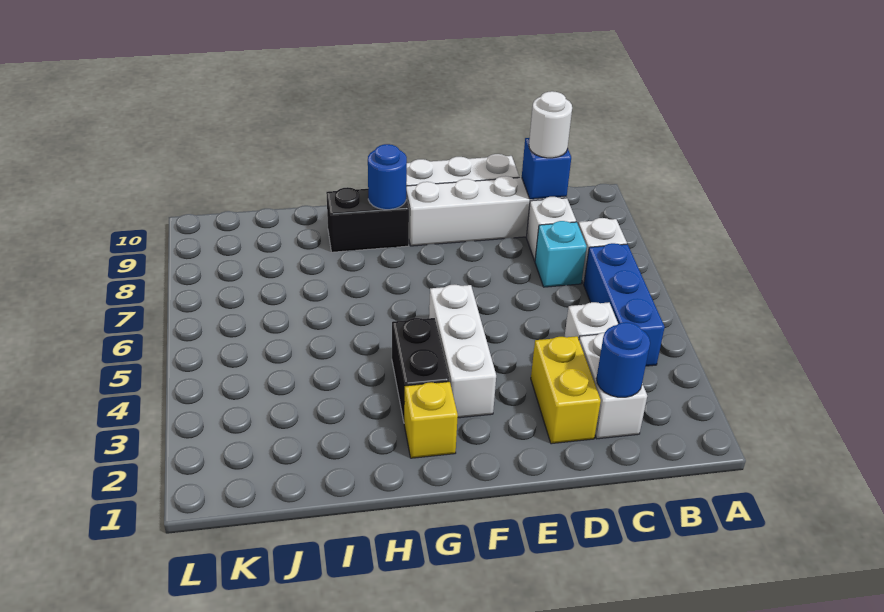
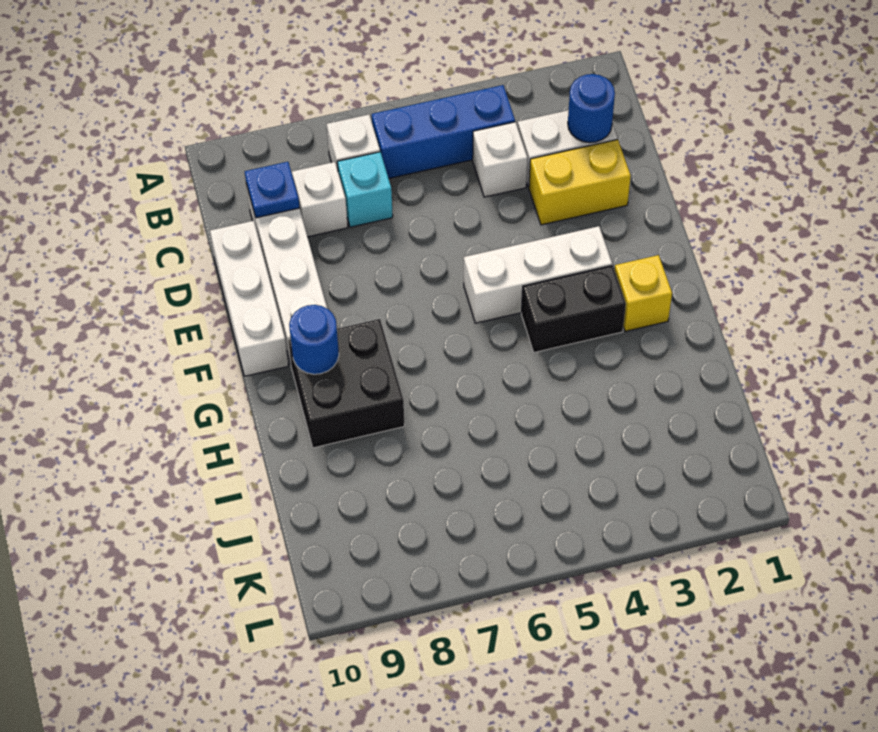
blue brick C9 level 2 -> blue plate C9 level 2
white round brick C9 level 3 -> none
black brick G9:H9 level 1 -> black brick G8:H9 level 1

